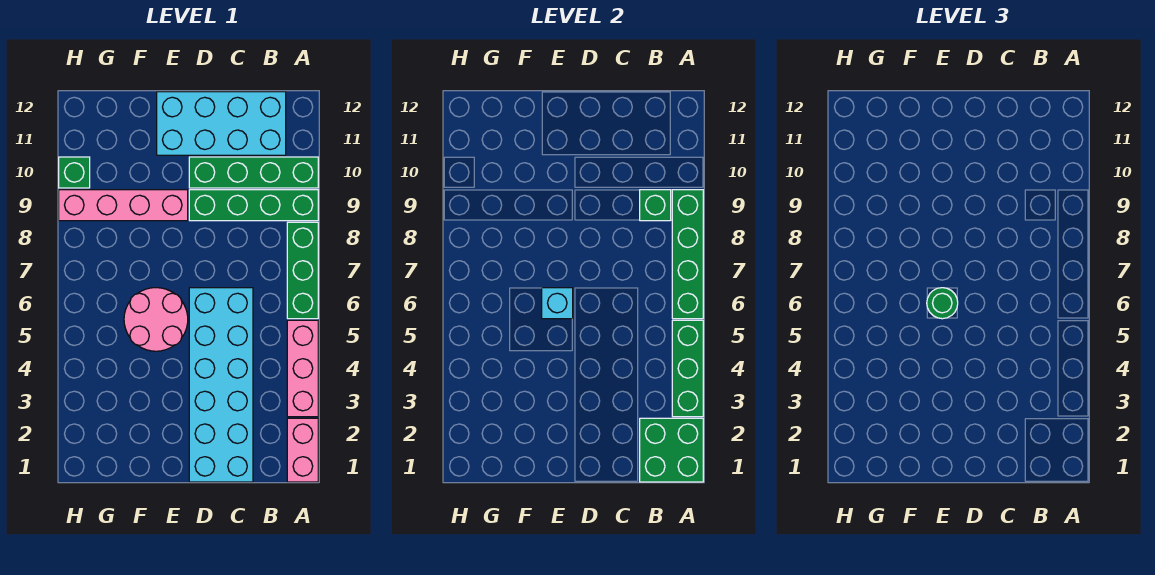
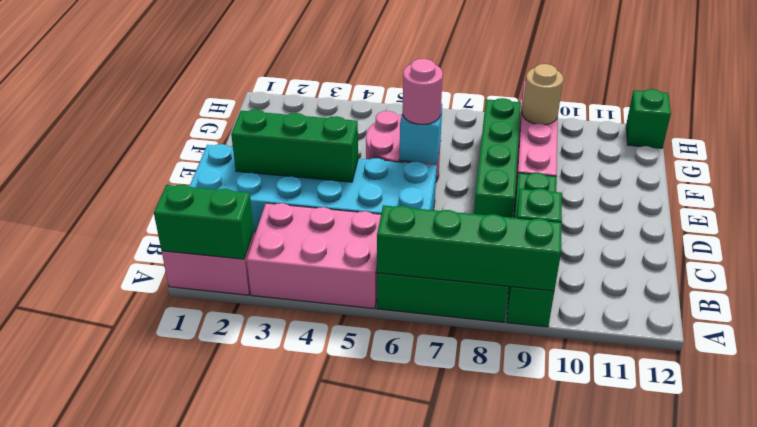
green brick A1:B2 level 2 -> green brick A1:A2 level 2
pink brick A3:A5 level 1 -> pink brick A3:B5 level 1
green brick A3:A5 level 2 -> green brick D2:D4 level 2
green brick A10:D10 level 1 -> green brick D8:G8 level 1
cyan brick B11:E12 level 1 -> none
green round brick E6 level 3 -> pink round brick E6 level 3
none -> tan round brick G9 level 2
green brick H10 level 1 -> green brick H12 level 1

